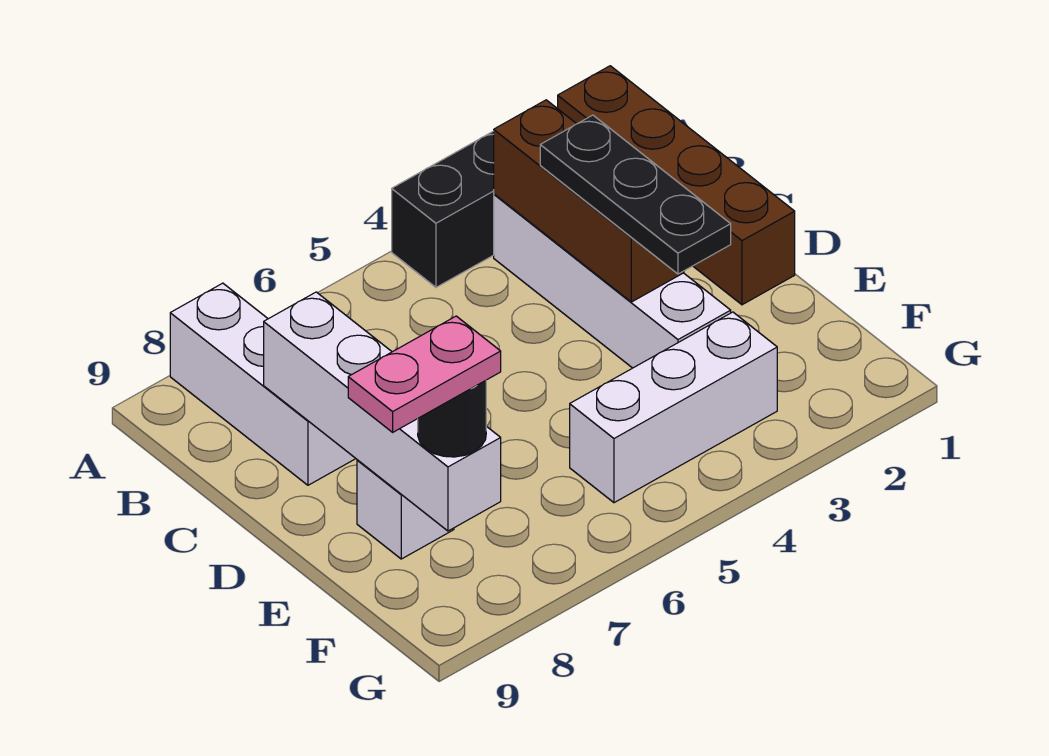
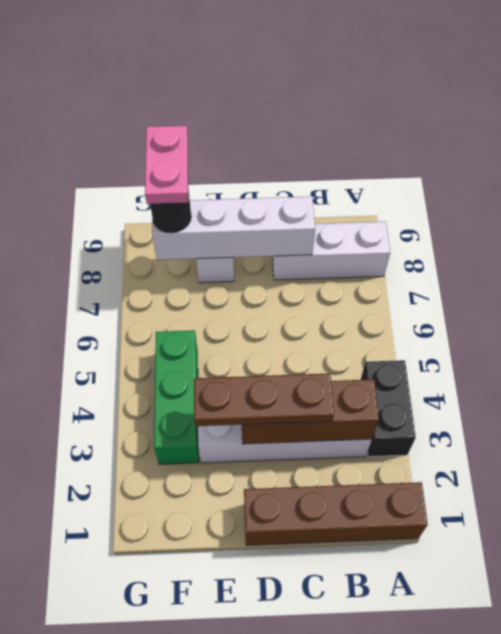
black plate C3:E3 level 3 -> brown plate C3:E3 level 3
white brick F3:F5 level 1 -> green brick F3:F5 level 1

